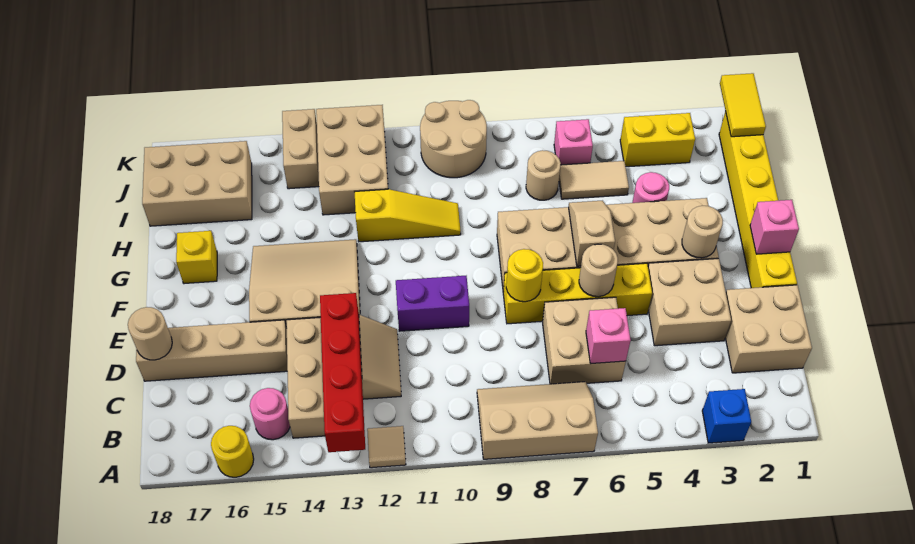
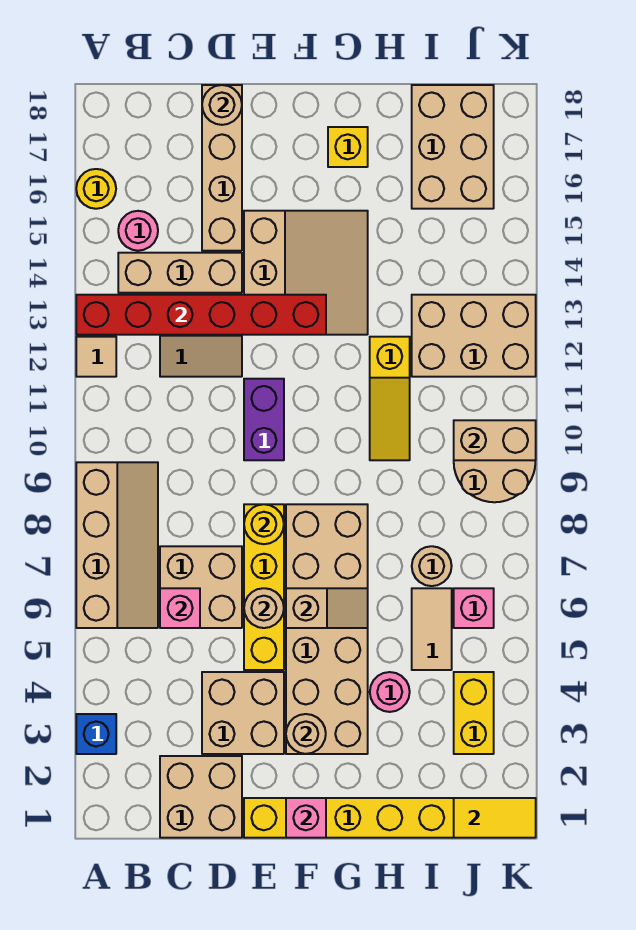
tan slope A7:B9 level 1 top A -> tan slope A6:B9 level 1 top A
red brick A13:D13 level 2 -> red brick A13:F13 level 2
tan brick J14:K14 level 1 -> tan brick J10:K10 level 2

